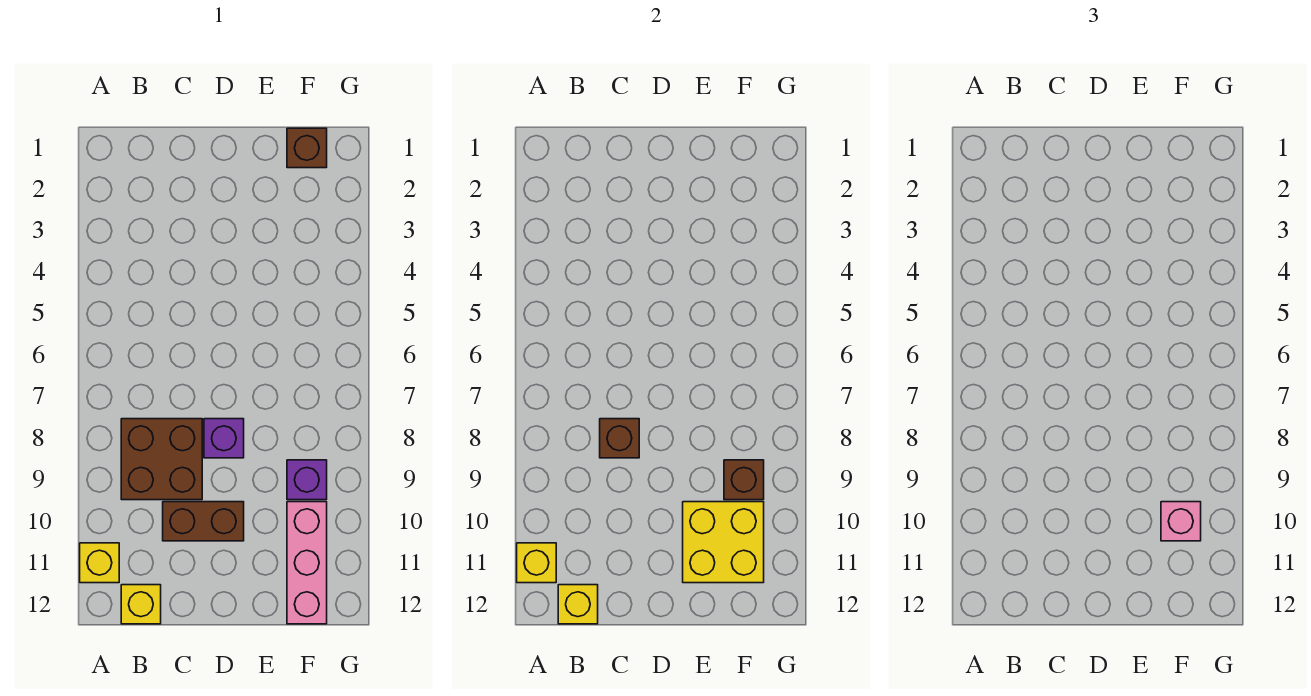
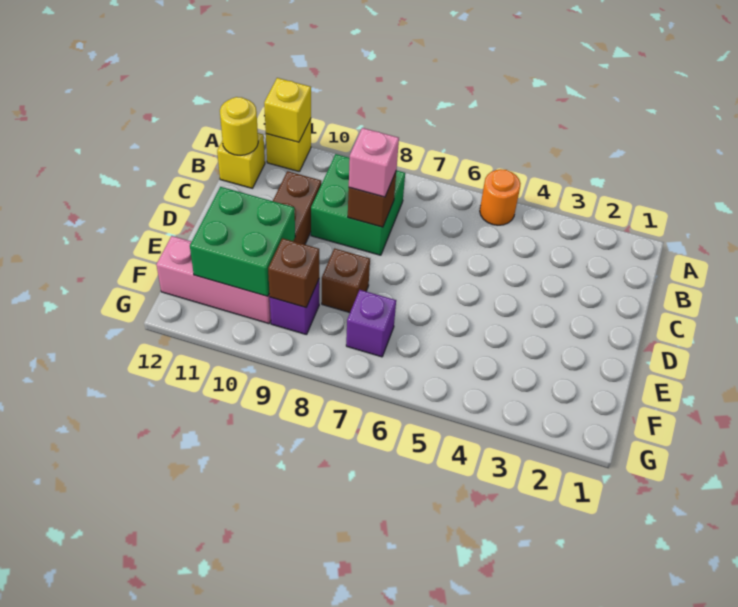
none -> orange round brick A5 level 1
brown brick B8:C9 level 1 -> green brick B8:C9 level 1
yellow brick B12 level 2 -> yellow round brick B12 level 2
purple brick D8 level 1 -> purple brick F7 level 1
yellow brick E10:F11 level 2 -> green brick E10:F11 level 2
brown brick F1 level 1 -> brown brick E8 level 1
pink brick F10 level 3 -> pink brick C8 level 3

